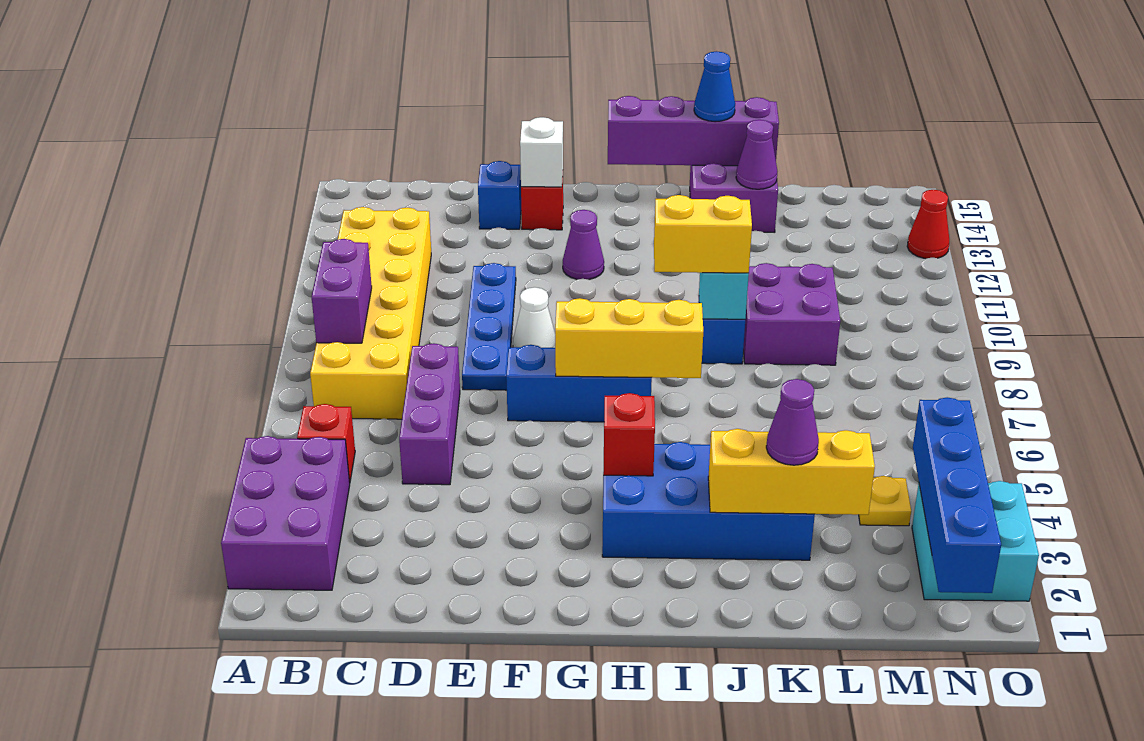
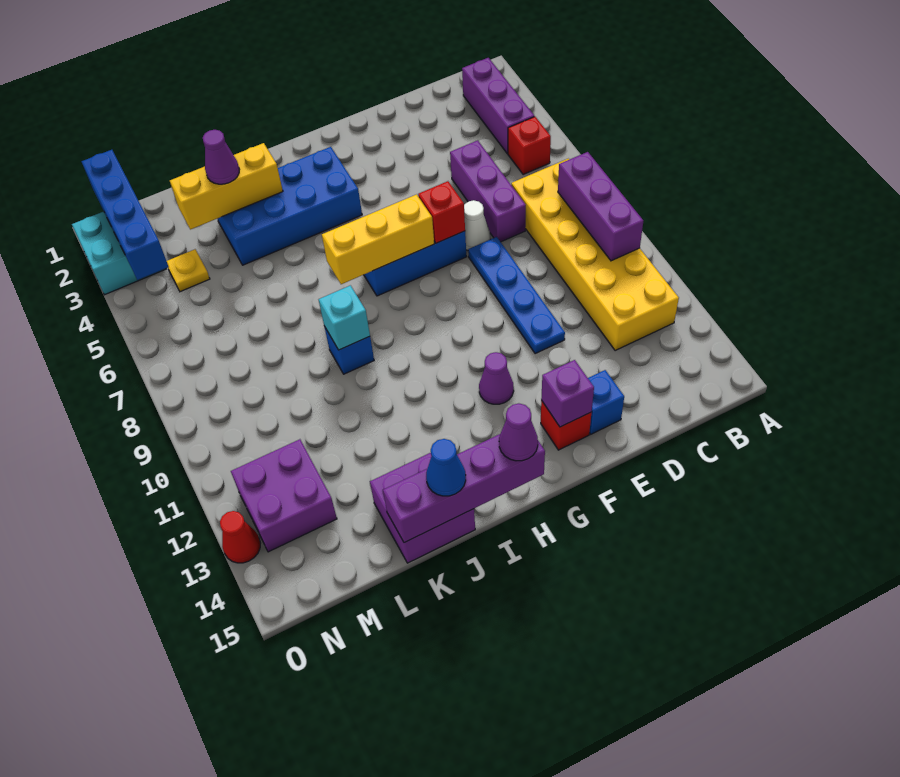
purple brick A2:B4 level 1 -> purple brick B2:B4 level 1
purple brick B8:B9 level 2 -> purple brick B8:B10 level 2
white cone F9 level 1 -> white cone E7 level 1
white brick F14 level 2 -> purple brick F14 level 2
red brick H4 level 2 -> red brick F7 level 2
yellow brick I9:J9 level 3 -> none
purple brick K9:L10 level 1 -> purple brick M12:N13 level 1
purple cone K14 level 2 -> purple cone H15 level 3

